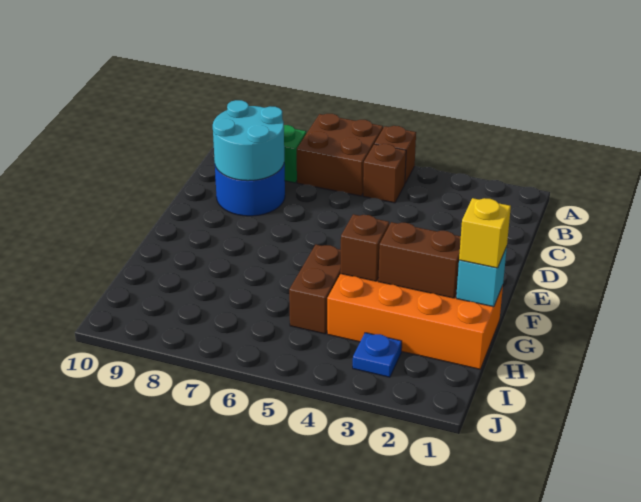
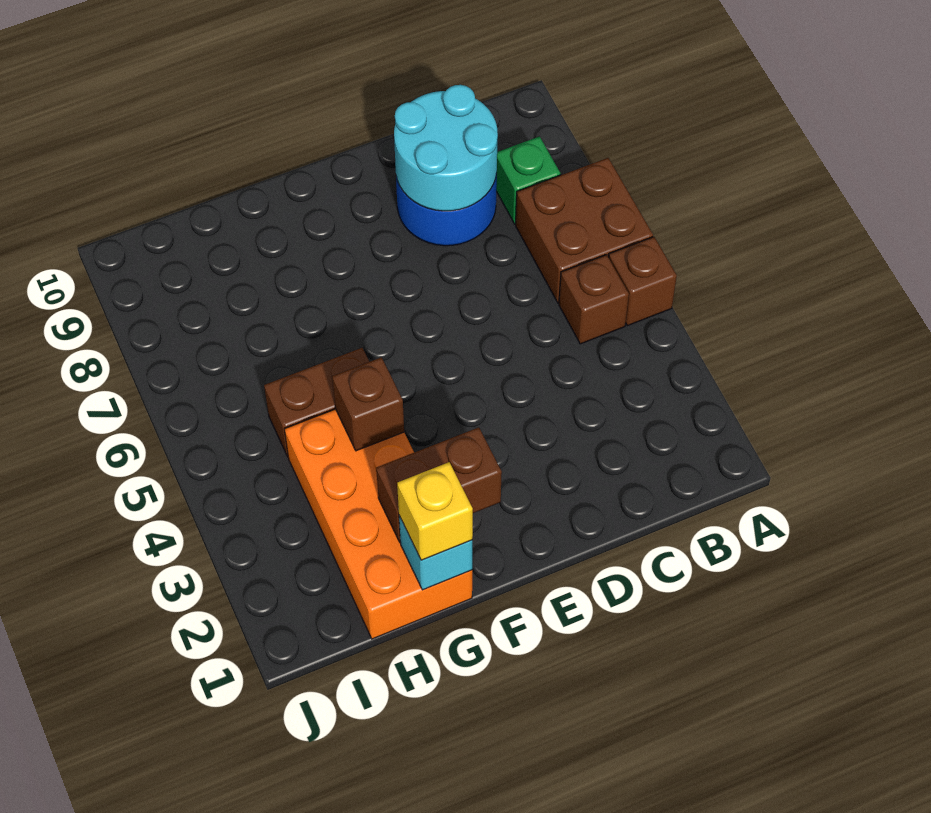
brown brick G2:G3 level 2 -> brown brick F2:G2 level 2
blue plate I3 level 1 -> none

